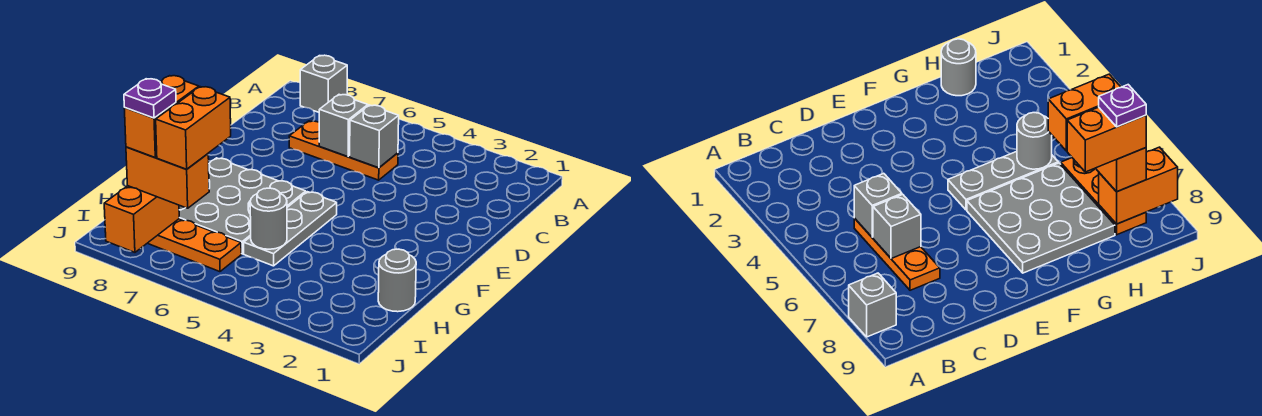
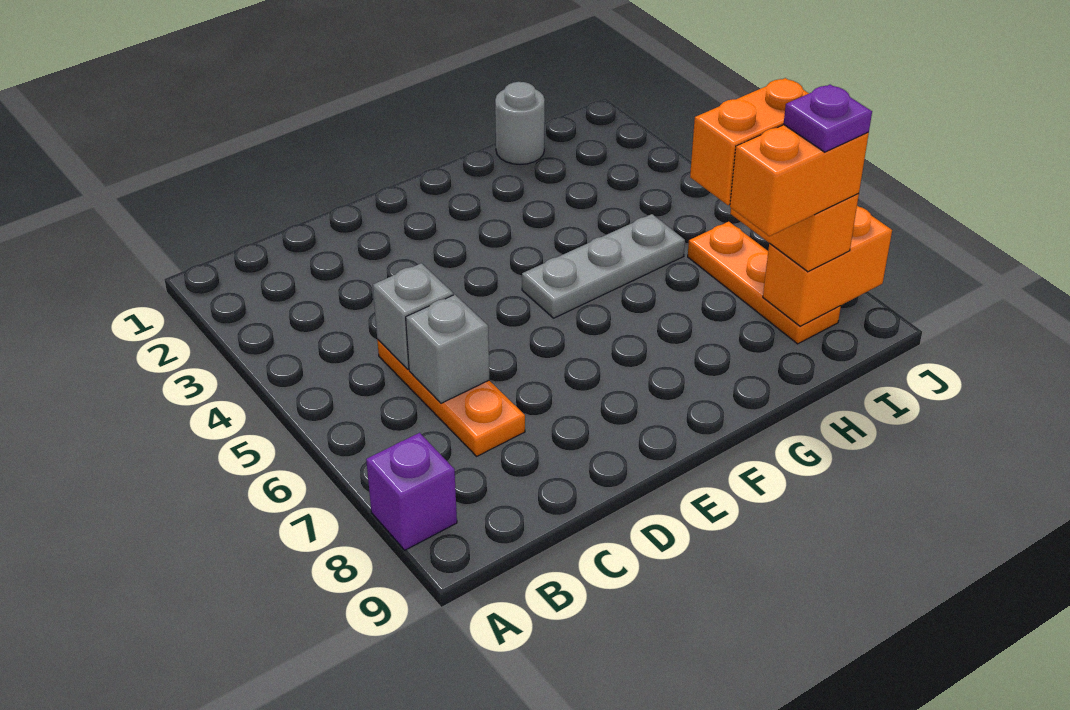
grey brick A8 level 1 -> purple brick A8 level 1
grey plate F6:H8 level 1 -> none
grey round brick H5 level 2 -> none

